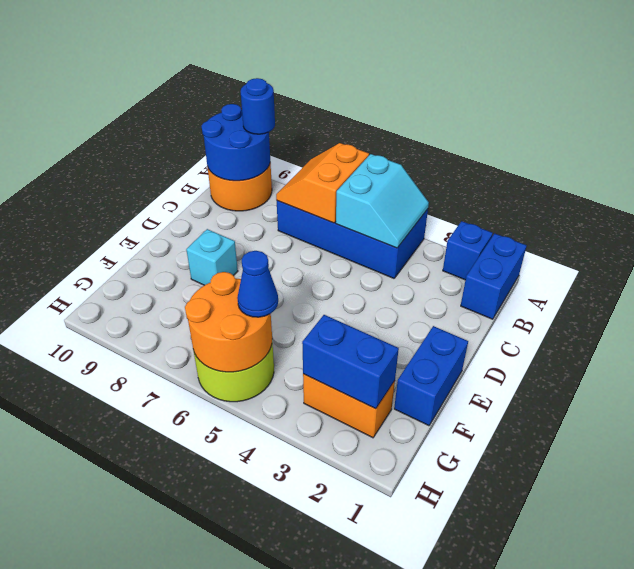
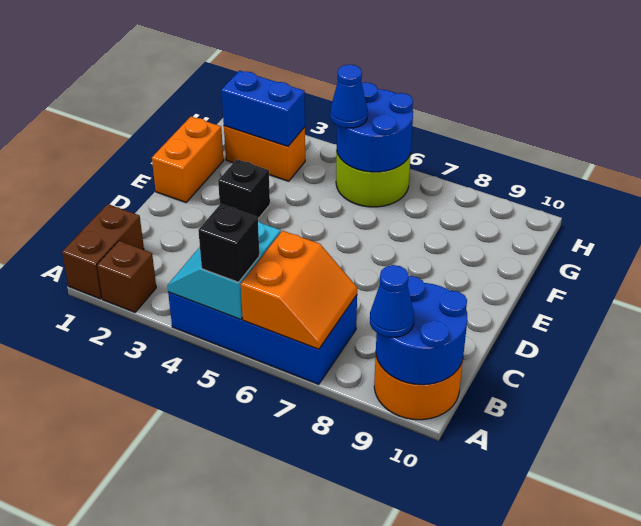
blue brick A1:B1 level 1 -> brown brick A1:B1 level 1
blue brick A2 level 1 -> brown brick A2 level 1
none -> black brick A5 level 3
blue round brick A9 level 3 -> blue cone A9 level 3
blue brick E1:F1 level 1 -> orange brick E1:F1 level 1
none -> black brick E3 level 1
cyan brick E8 level 1 -> none
orange round brick G5:H6 level 2 -> blue round brick G5:H6 level 2

